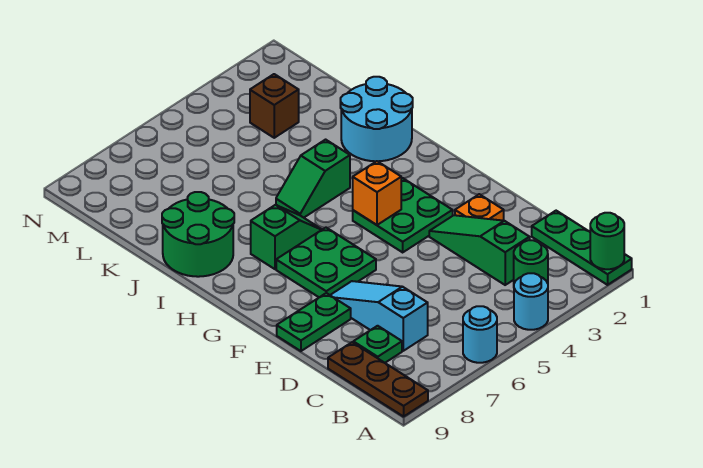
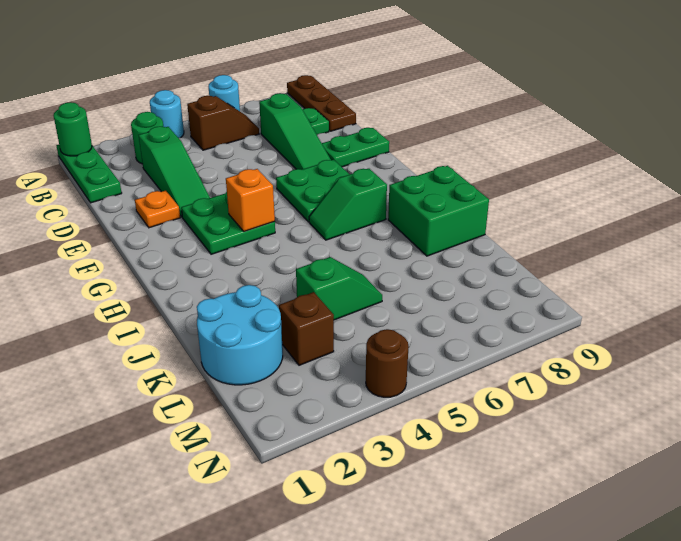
none -> brown slope B5:B6 level 1 top 5
cyan slope C7:E7 level 1 top C -> green slope C7:E7 level 1 top C
cyan round brick I1:J2 level 1 -> cyan round brick K1:L2 level 1
green slope I4:I5 level 1 top 4 -> green slope K4:K5 level 1 top 4
green round brick I8:J9 level 1 -> green brick I8:J9 level 1
none -> brown round brick N4 level 1

